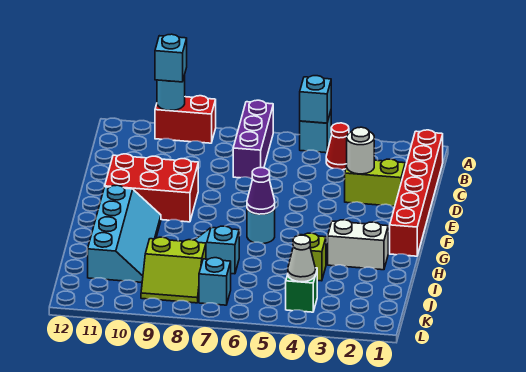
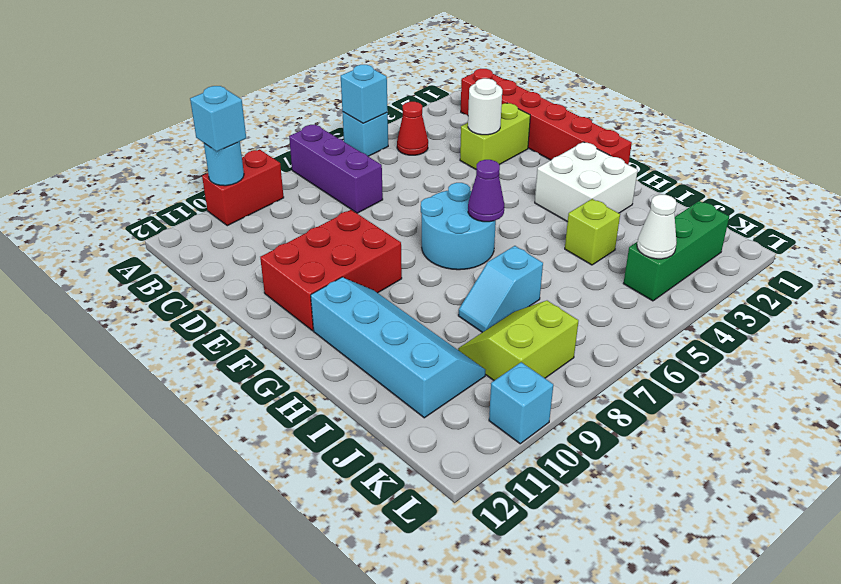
cyan round brick G6 level 1 -> cyan round brick F6:G7 level 1
white brick H2:H3 level 1 -> white brick G2:H3 level 1
lime slope J8:K9 level 1 top J -> lime slope J8:K9 level 1 top K
green brick K4 level 1 -> green brick K2:K4 level 1
cyan brick K7 level 1 -> cyan brick L10 level 1

